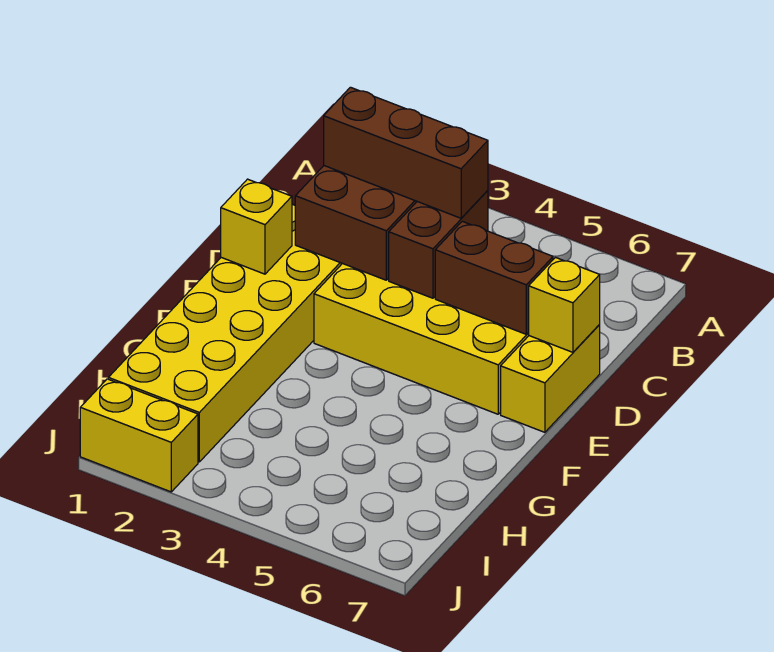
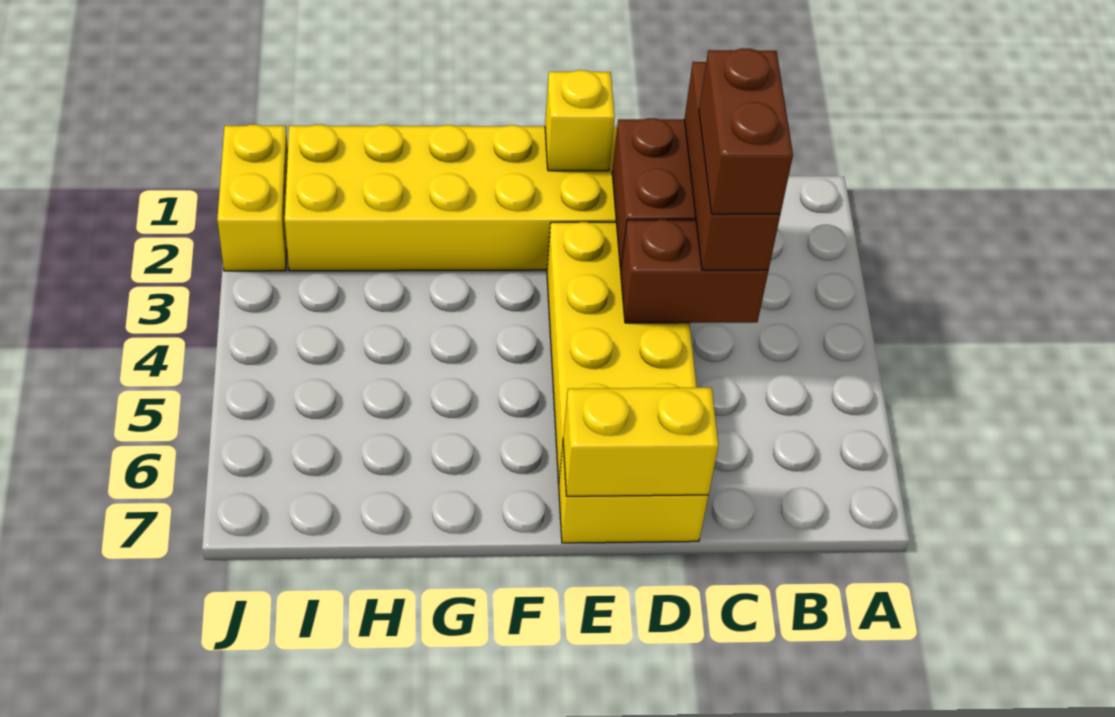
brown brick D5:D6 level 2 -> brown brick C3:C4 level 4
yellow brick D7 level 2 -> yellow brick D7:E7 level 2

